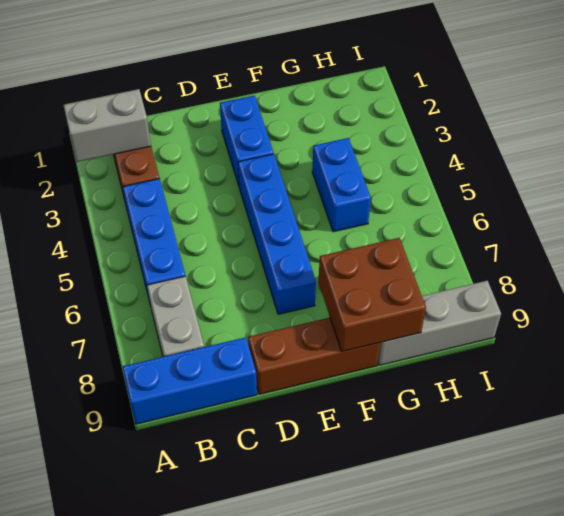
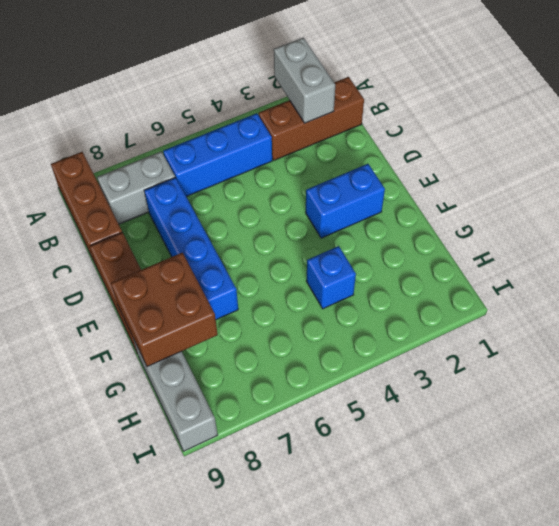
blue brick A9:C9 level 1 -> brown brick A9:C9 level 1
blue brick E4:E7 level 1 -> blue brick C7:F7 level 1
blue brick G4:G5 level 1 -> blue brick G4 level 1

